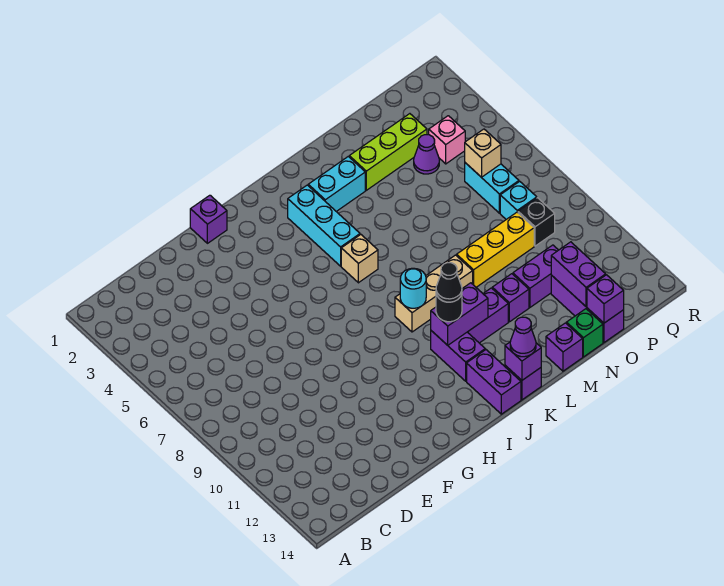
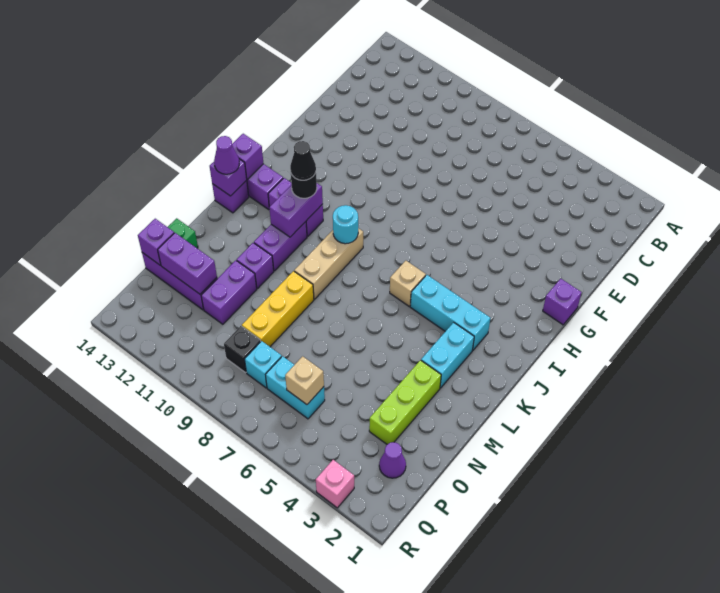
purple brick M14 level 1 -> purple brick J14 level 2
purple cone O4 level 1 -> purple cone P2 level 1
pink brick P4 level 1 -> pink brick R3 level 1

